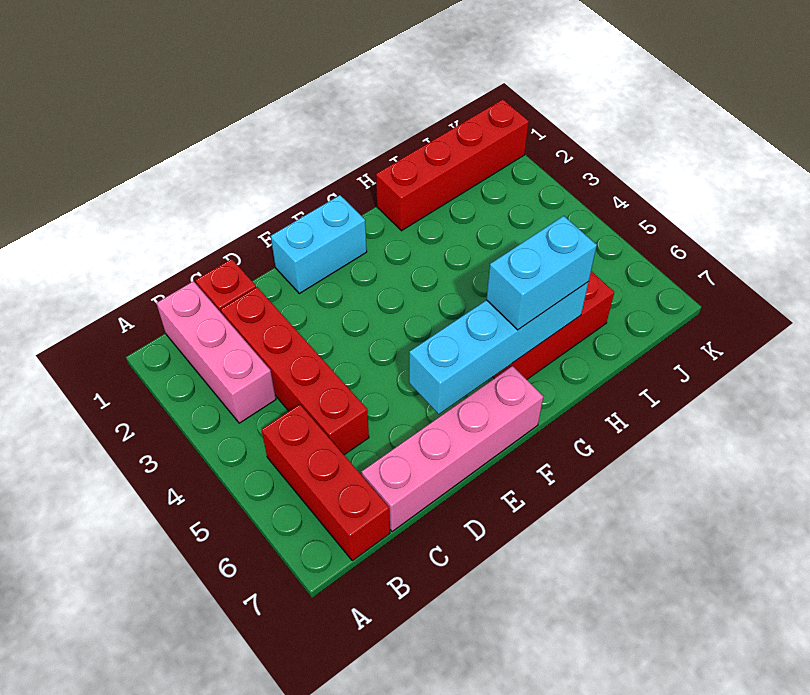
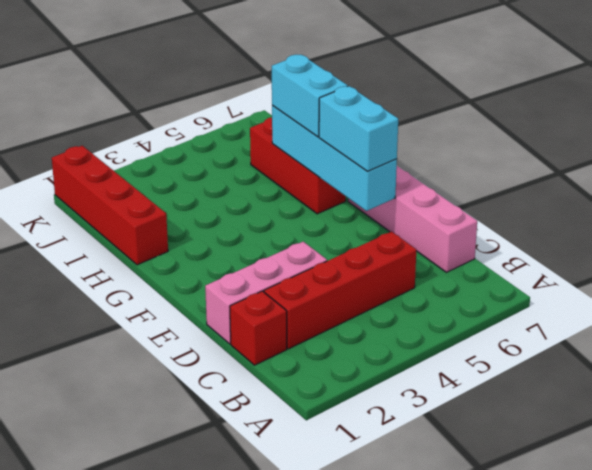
pink brick B1:B3 level 1 -> pink brick D1:D3 level 1
red brick B5:B7 level 1 -> none
cyan brick E1:F1 level 1 -> cyan brick E6:F6 level 3

